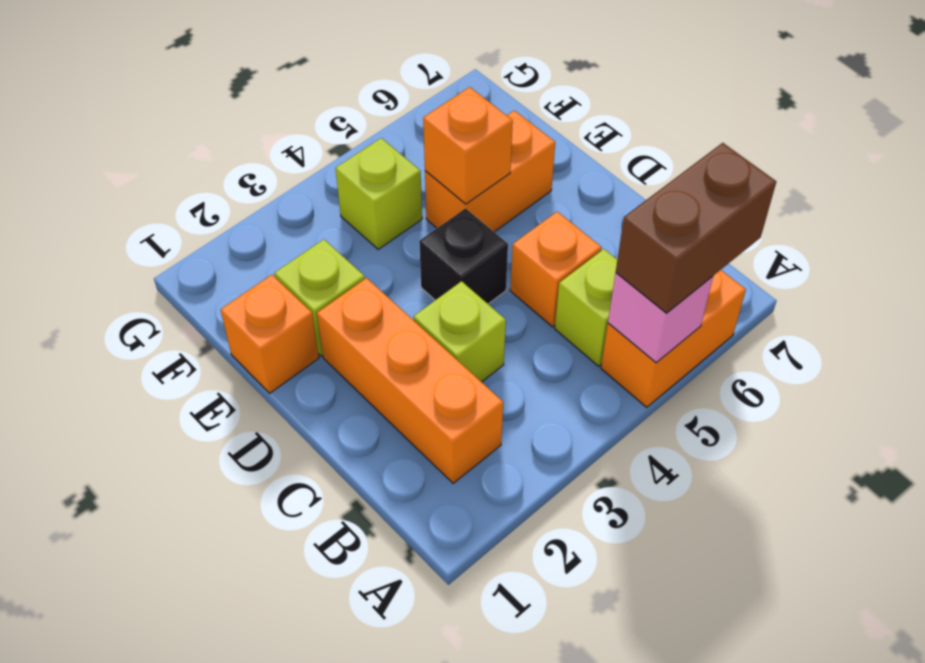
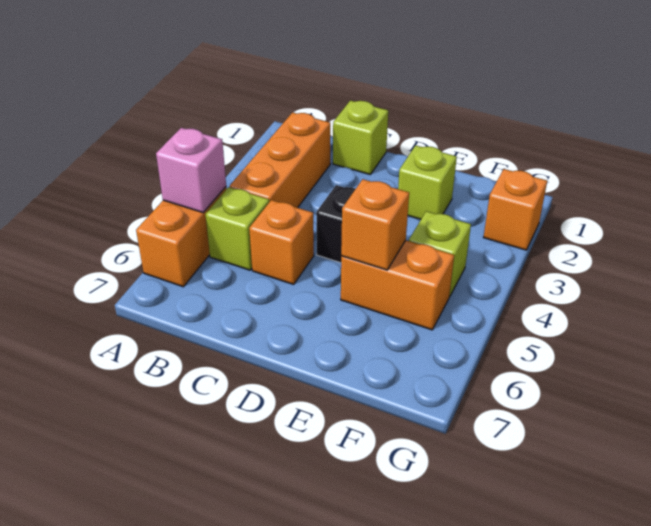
brown brick A5:A6 level 3 -> none
orange brick B2:D2 level 1 -> orange brick B2:B4 level 1
lime brick C3 level 1 -> lime brick C1 level 1
orange brick E1 level 1 -> orange brick G2 level 1
orange brick E5:E6 level 1 -> orange brick E5:F5 level 1

